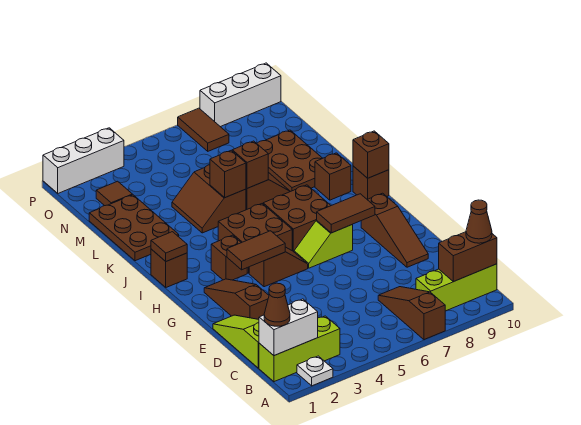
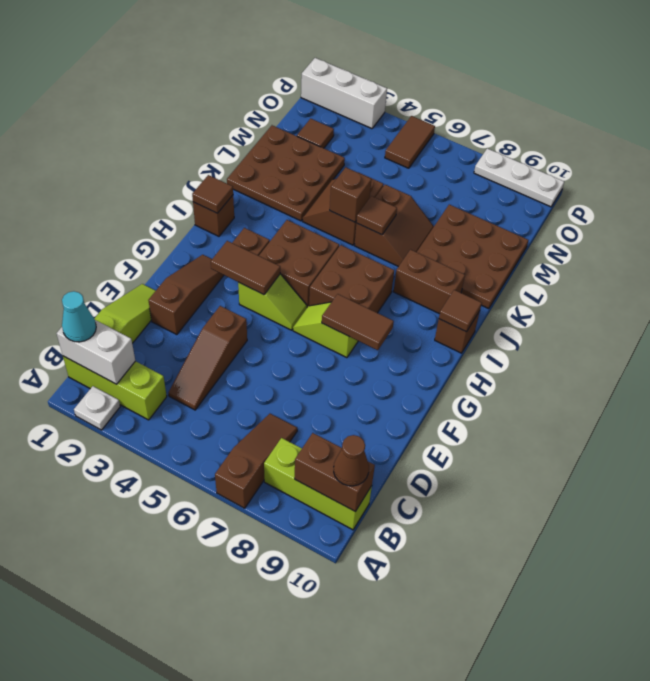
brown cone B1 level 3 -> cyan cone B1 level 3
brown slope E9:G9 level 1 top G -> brown slope C4:E4 level 1 top E
brown slope G4:G5 level 1 top 4 -> lime slope G4:G5 level 1 top 4
brown brick I10 level 2 -> brown tile I10 level 2
brown brick J9 level 1 -> brown brick J8:J9 level 1
brown plate K1:M2 level 1 -> brown plate K1:M3 level 1
brown brick K6 level 2 -> brown tile K6 level 2
brown plate K8:M9 level 1 -> brown plate K8:M10 level 1
brown tile O7:P7 level 1 -> brown tile O5:P5 level 1
white brick P8:P10 level 1 -> white plate P8:P10 level 1

